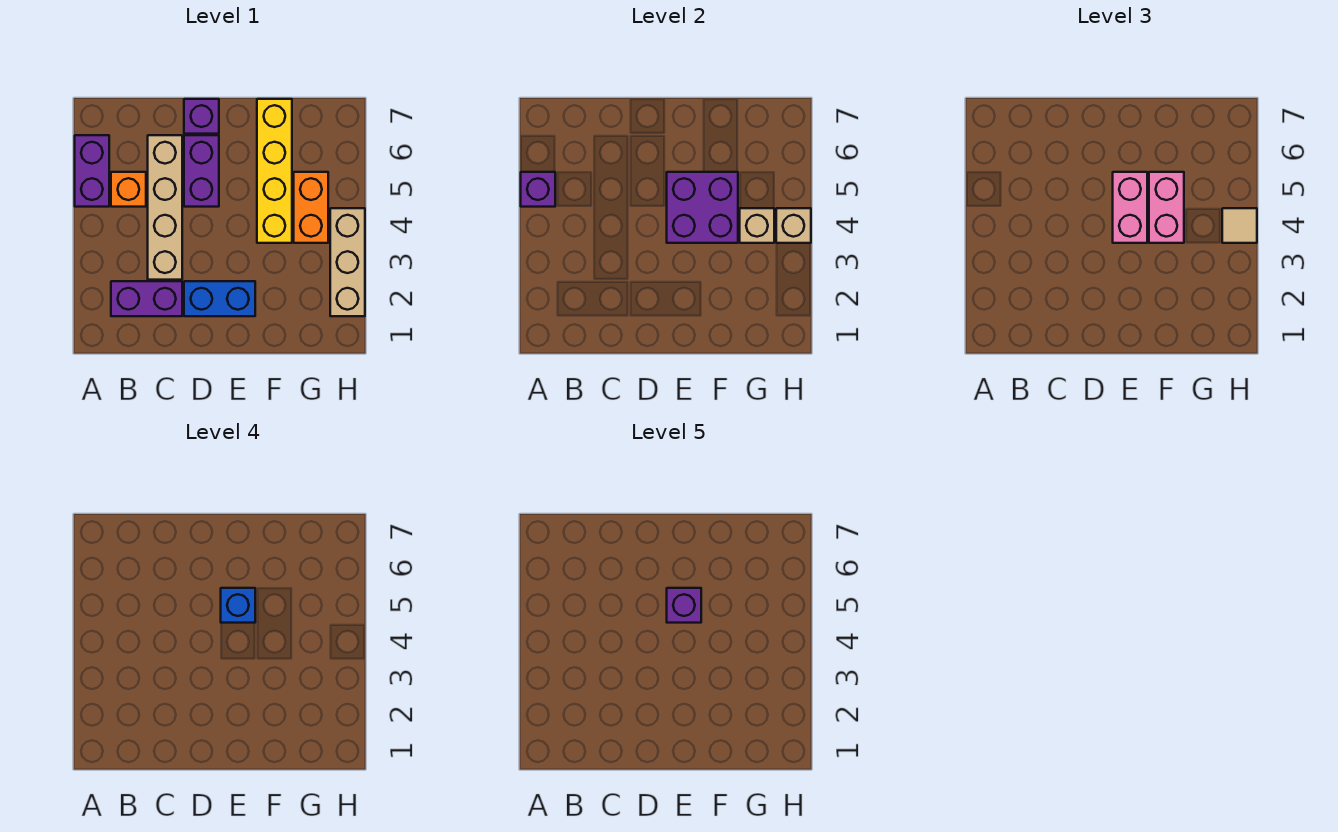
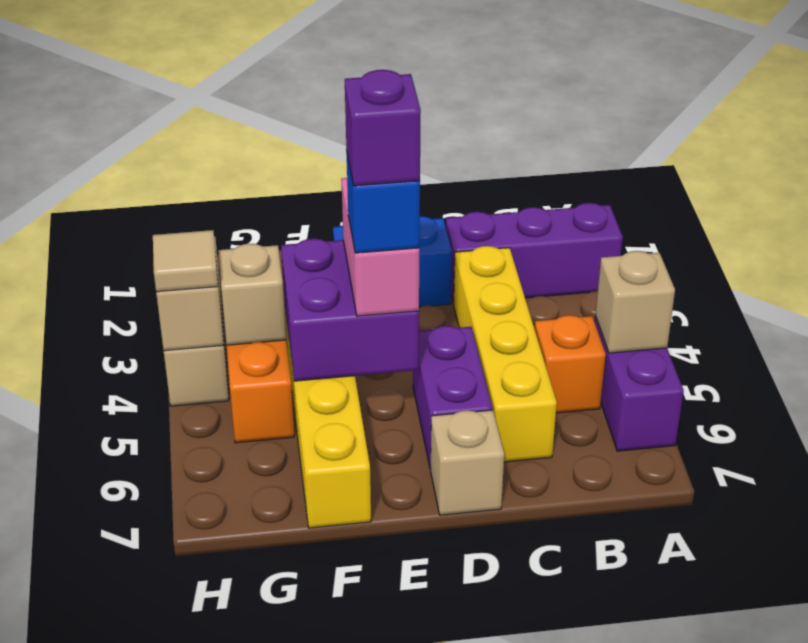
purple brick A5 level 2 -> tan brick A5 level 2
purple brick B2:C2 level 1 -> purple brick A2:C2 level 1
tan brick C3:C6 level 1 -> yellow brick C3:C6 level 1
purple brick D7 level 1 -> tan brick D7 level 1
pink brick F4:F5 level 3 -> none

